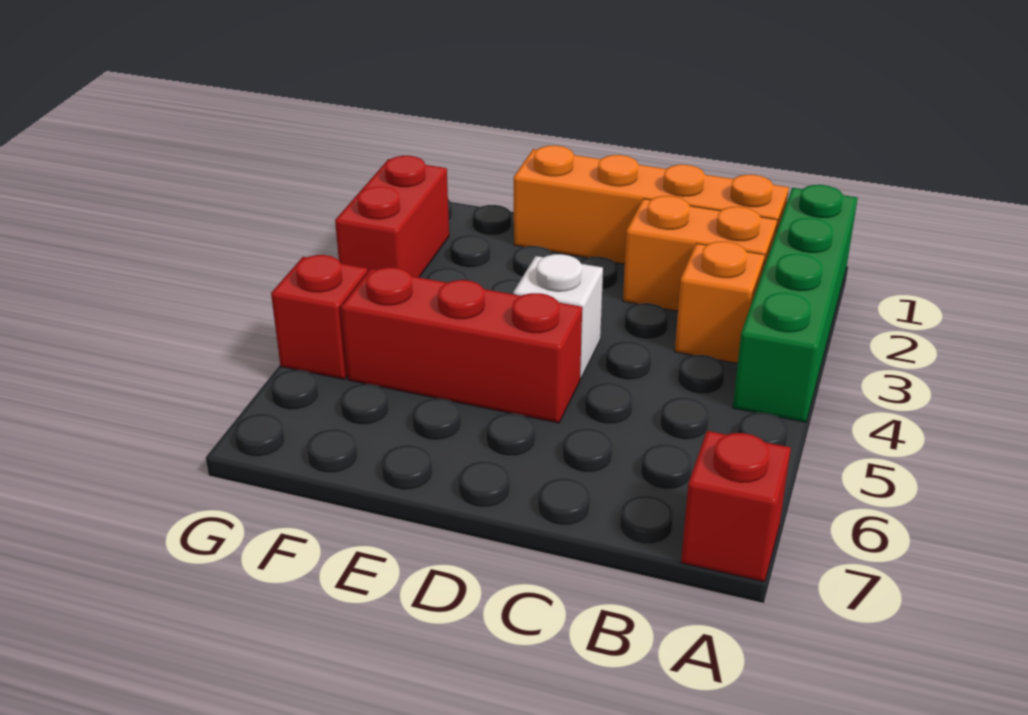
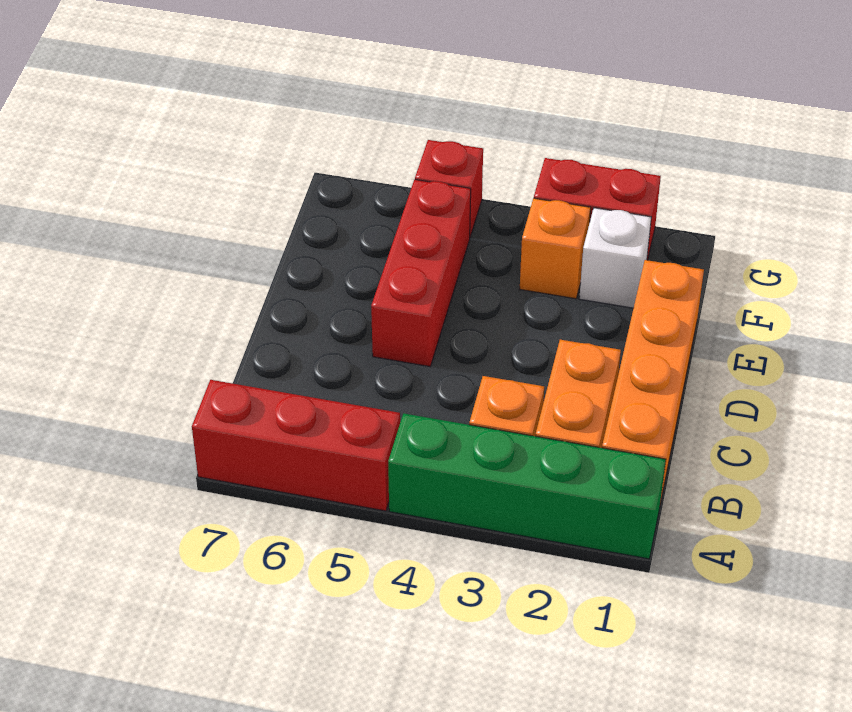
red brick A7 level 1 -> red brick A5:A7 level 1
white brick D4 level 1 -> white brick F2 level 1
none -> orange brick F3 level 1

